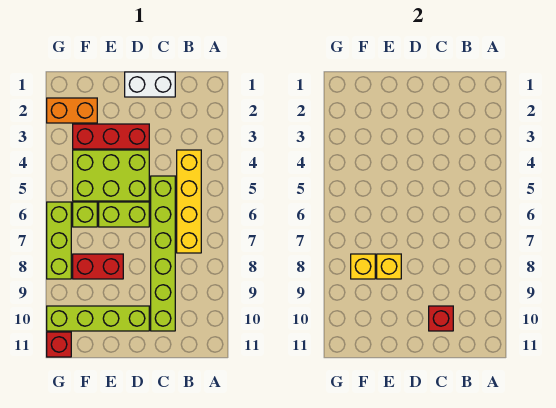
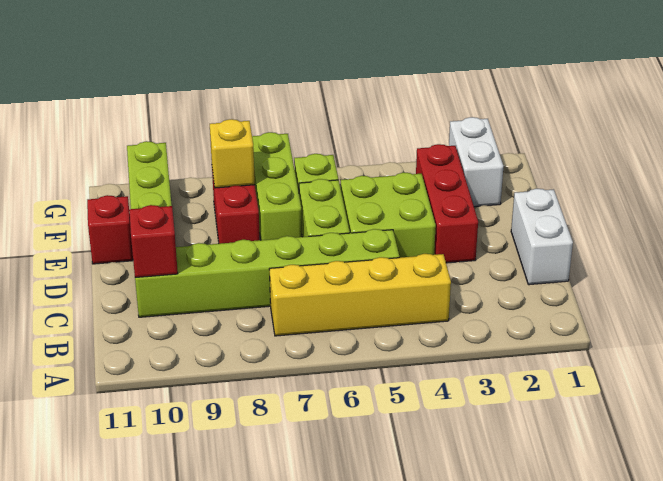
lime brick D4:F5 level 1 -> lime brick D4:E5 level 1
yellow brick E8 level 2 -> none
orange brick F2:G2 level 1 -> white brick F2:G2 level 1
lime brick G6:G8 level 1 -> lime brick E7:G7 level 1
red brick G11 level 1 -> red brick E11 level 1

